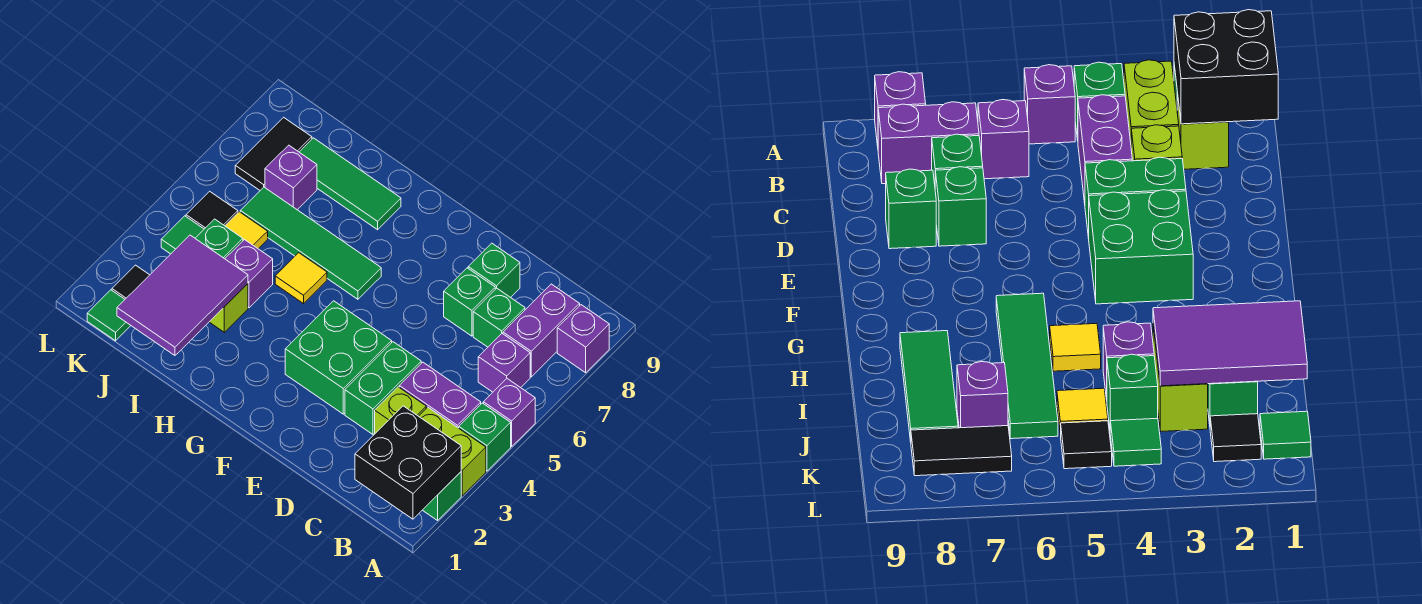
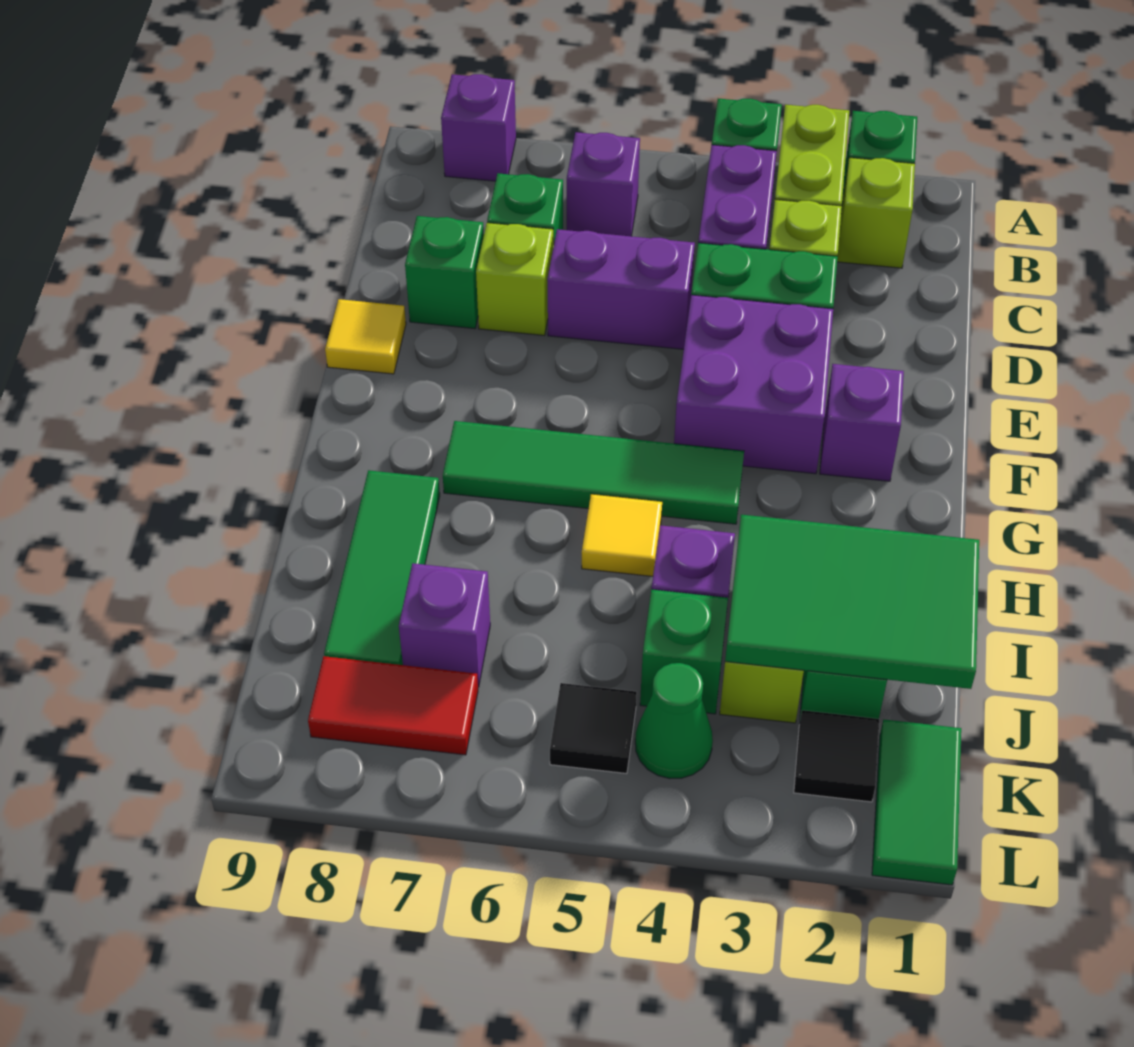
black brick A1:B2 level 2 -> none
purple brick A5 level 1 -> purple brick F2 level 1
purple brick B7:B8 level 1 -> purple brick D5:D6 level 1
green brick D7 level 1 -> lime brick D7 level 1
green brick E3:F4 level 1 -> purple brick E3:F4 level 1
green tile G6:J6 level 1 -> green tile G4:G7 level 1
purple tile I1:J3 level 2 -> green tile I1:J3 level 2
yellow tile J5 level 1 -> yellow tile E9 level 1
green tile K1 level 1 -> green tile K1:L1 level 1
green tile K4 level 1 -> green cone K4 level 1
black tile K7:K8 level 1 -> red tile K7:K8 level 1

